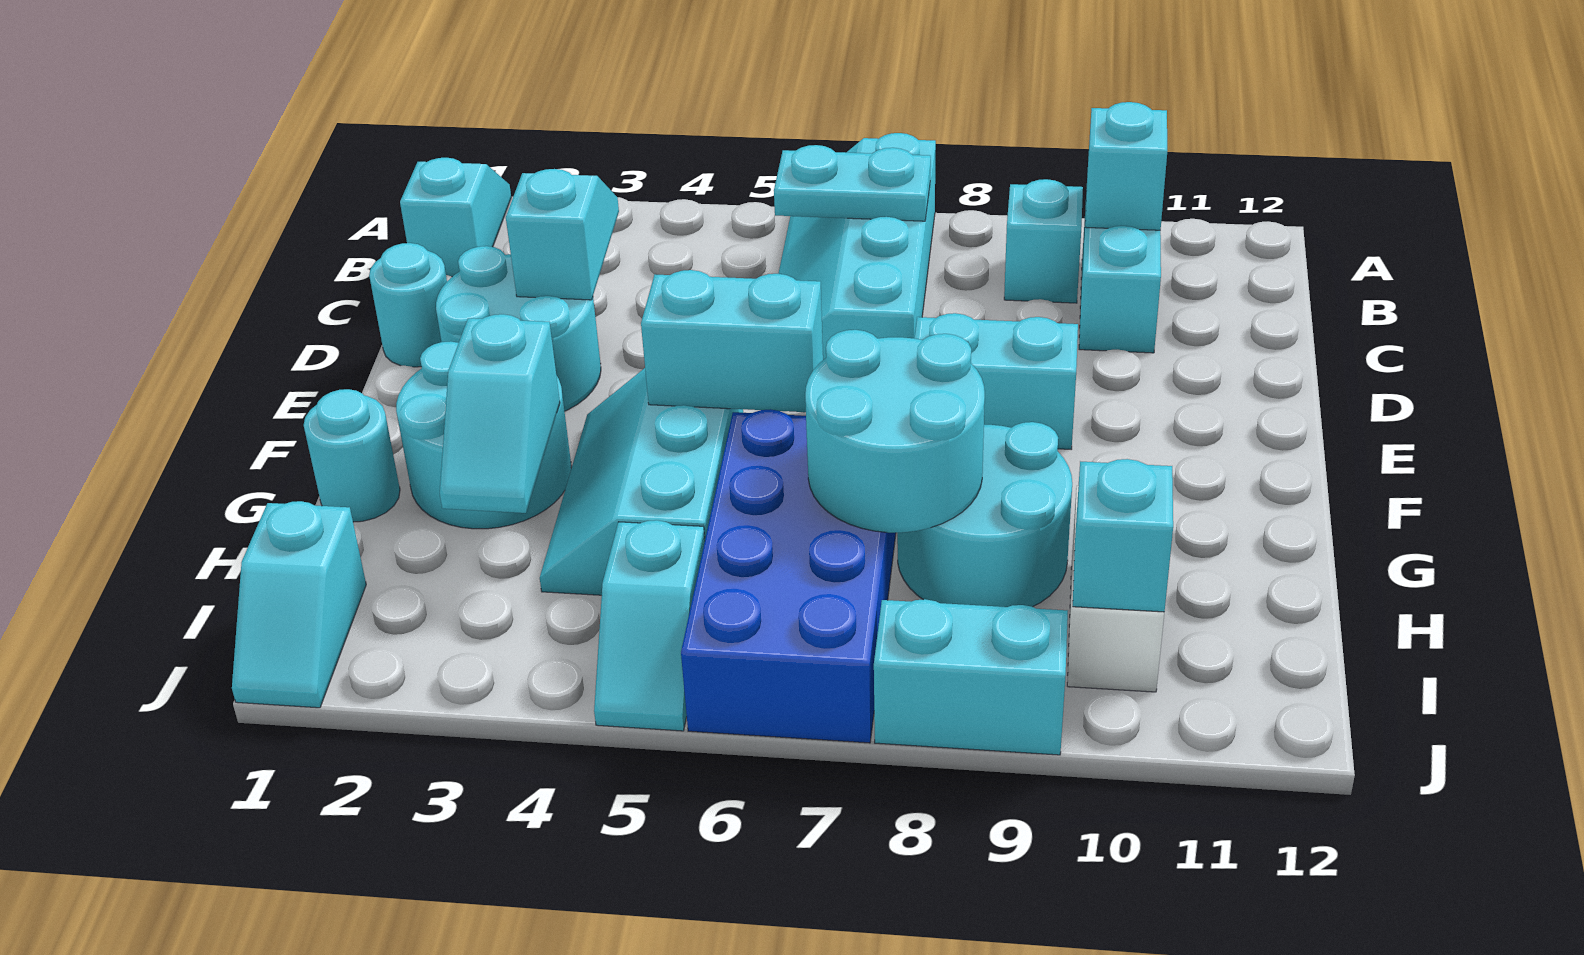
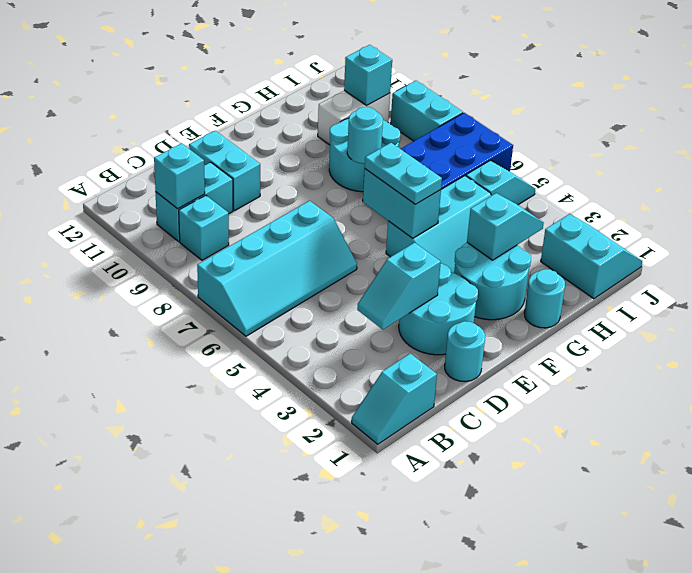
cyan plate B6:B7 level 2 -> cyan plate F5:F6 level 3
cyan brick E8:E9 level 1 -> cyan brick D10:D11 level 1
cyan round brick G7:H8 level 2 -> cyan round brick G8 level 2
cyan slope I1:J1 level 1 top I -> cyan slope I1:J2 level 1 top I

